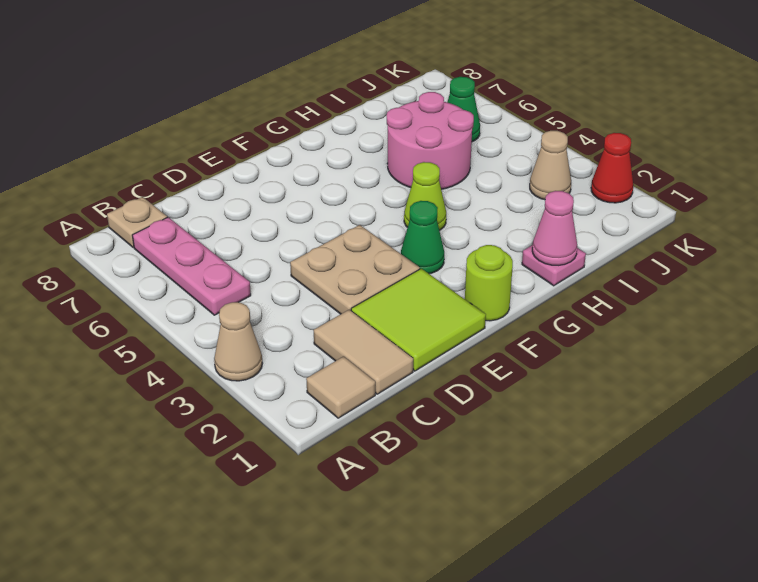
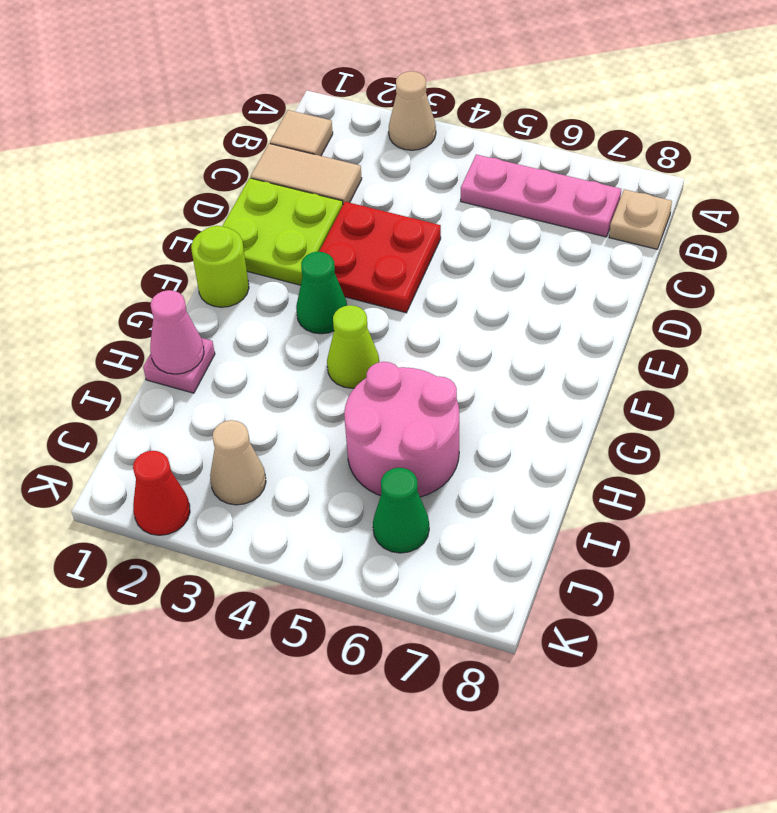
lime tile D1:E2 level 1 -> lime plate D1:E2 level 1
tan plate D3:E4 level 1 -> red plate D3:E4 level 1

